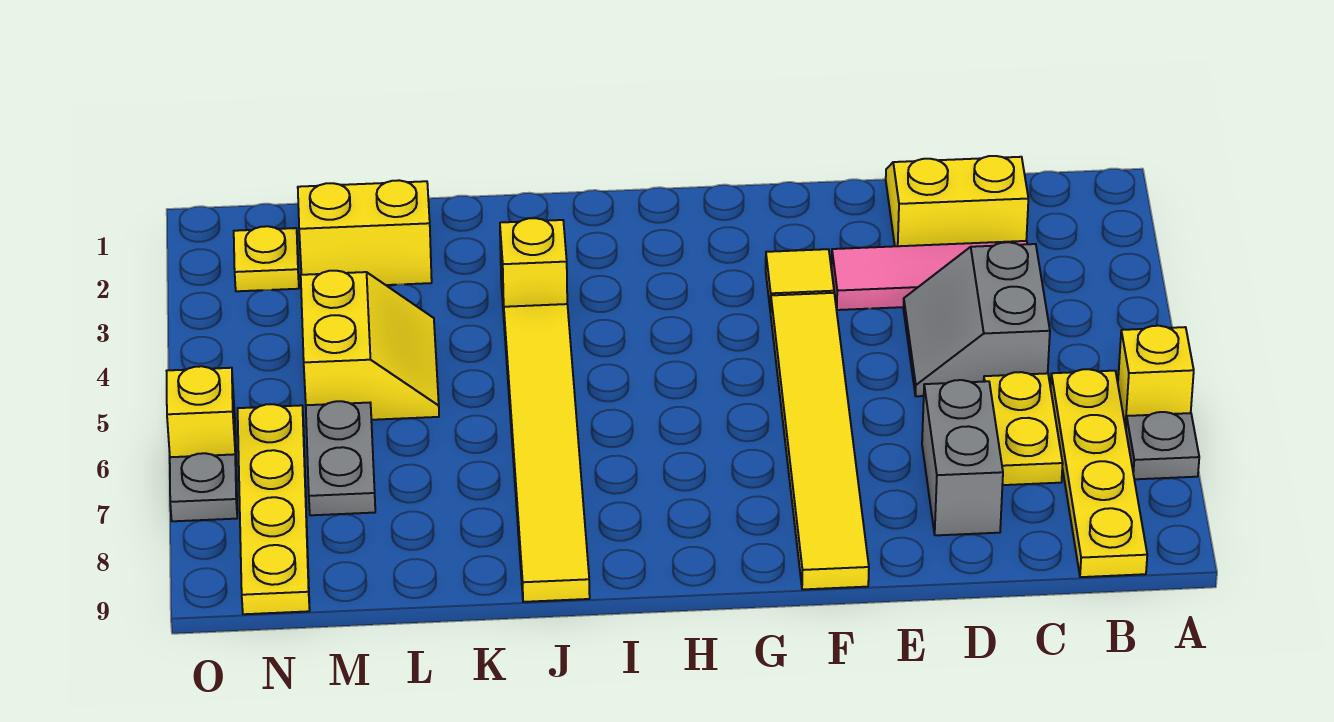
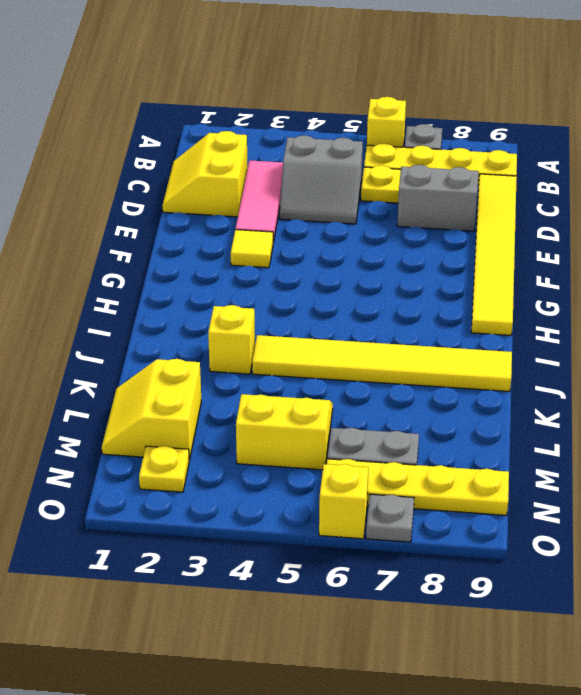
yellow tile F4:F9 level 1 -> yellow tile C9:H9 level 1

